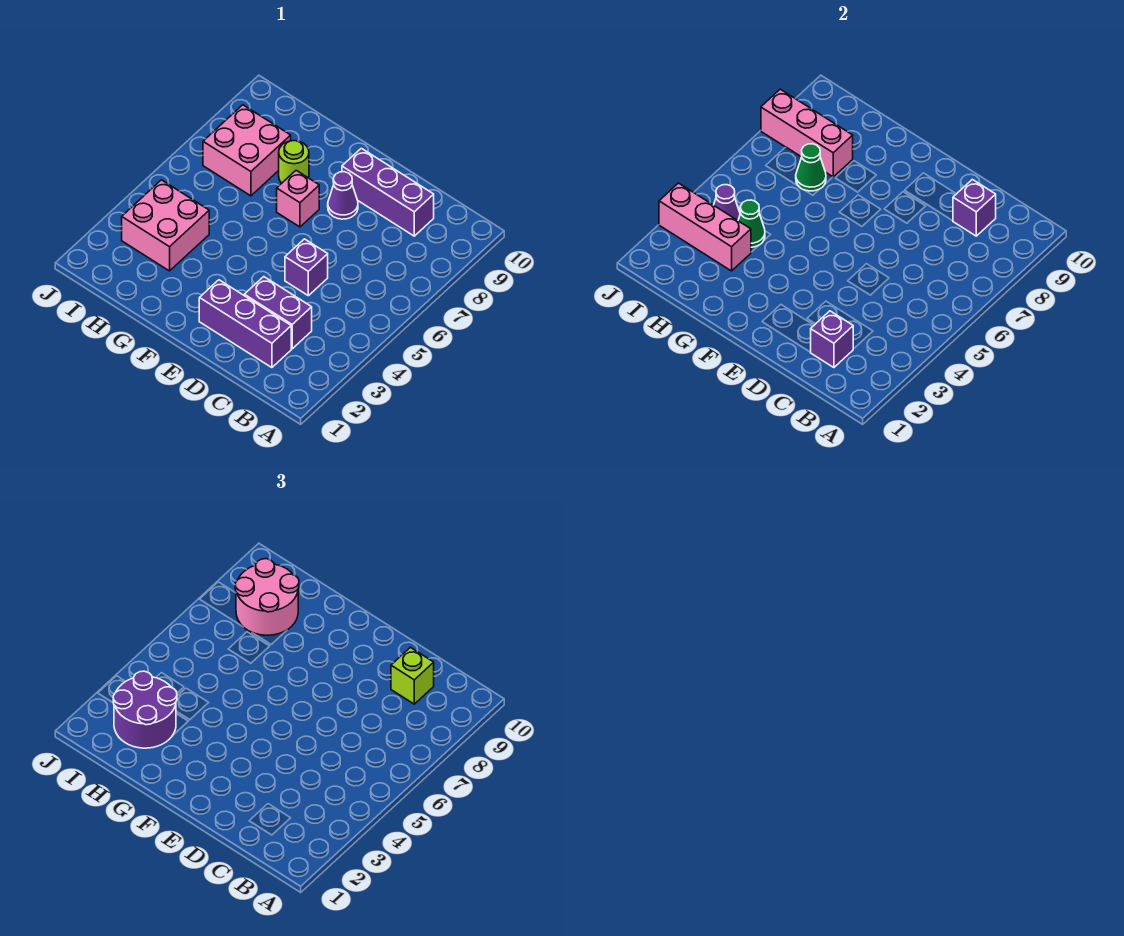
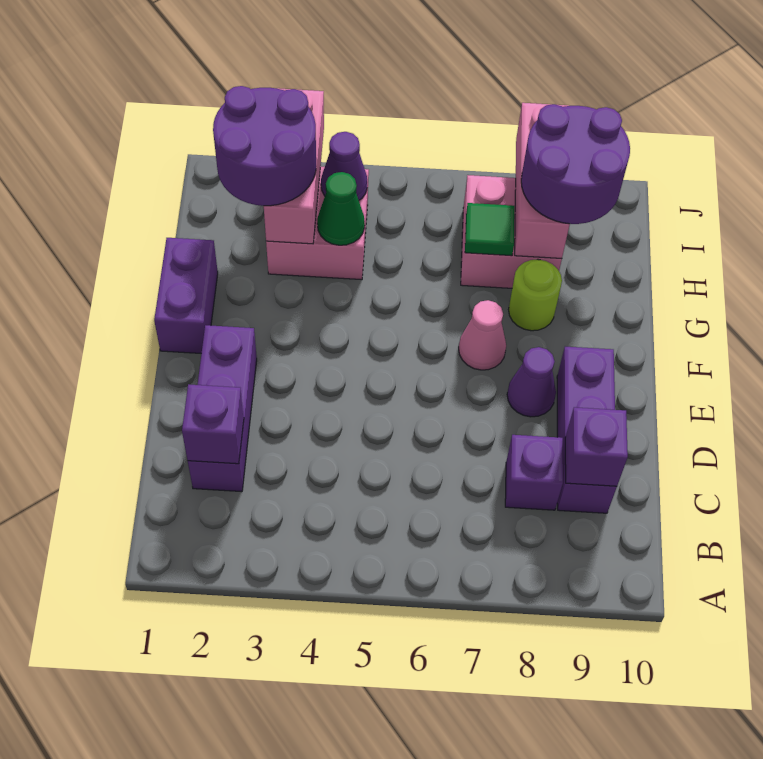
purple brick C3:D3 level 1 -> purple brick F1:G1 level 1
lime brick C9 level 3 -> none
purple brick D5 level 1 -> purple brick C8 level 1
pink brick F7 level 1 -> pink cone F7 level 1
green cone H7 level 2 -> green tile H7 level 2
pink round brick H8:I9 level 3 -> purple round brick H8:I9 level 3

